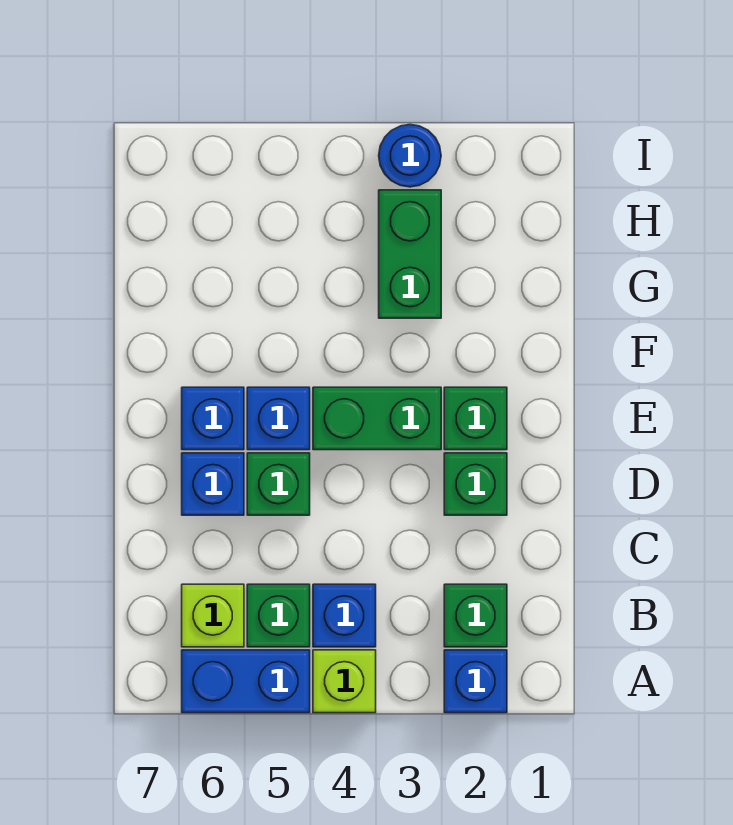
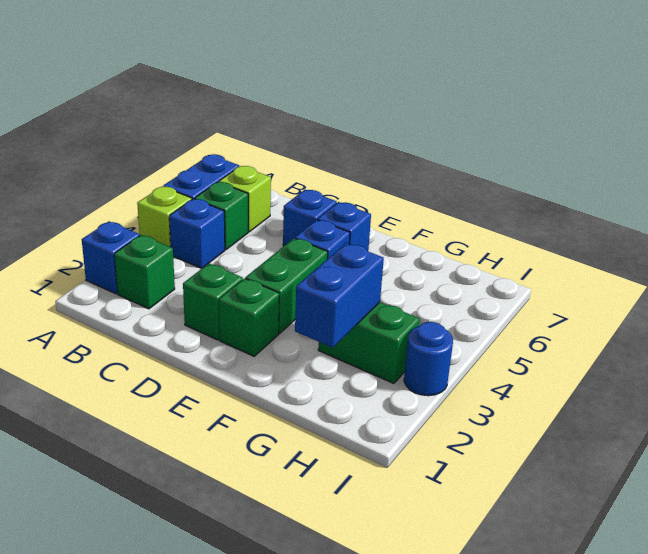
green brick D5 level 1 -> none
none -> blue brick G2:G3 level 2

